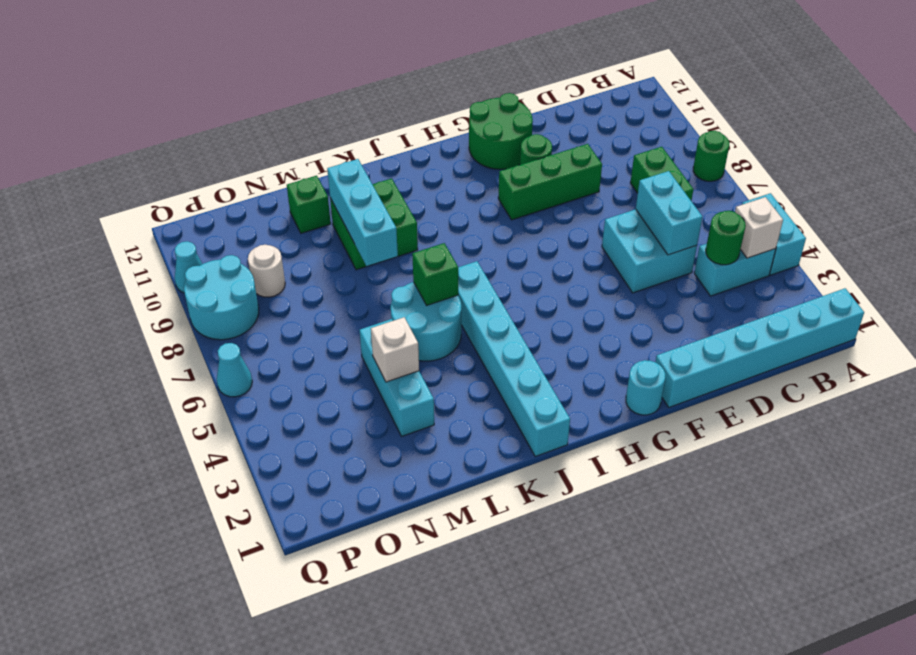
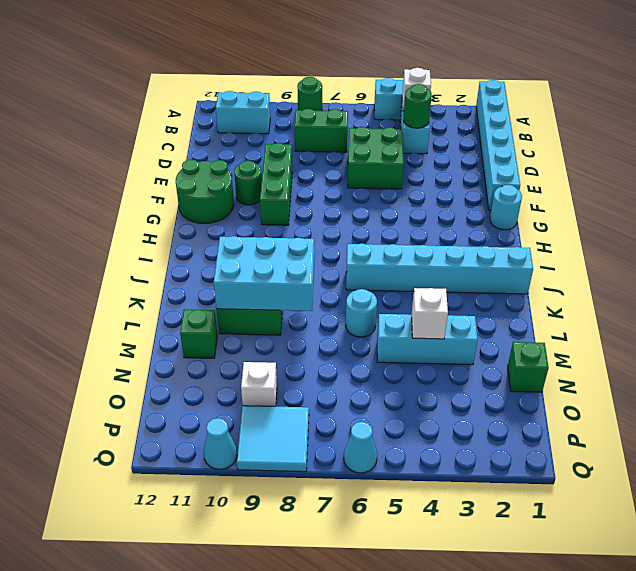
cyan brick D5:E6 level 1 -> green brick D5:E6 level 1
cyan brick D5:D6 level 2 -> cyan brick B10:B11 level 1
cyan round brick K5:L6 level 1 -> cyan round brick L6 level 1
green brick K6 level 2 -> green brick N1 level 1
cyan brick L8:L10 level 2 -> cyan brick K8:L10 level 2
white round brick O9 level 1 -> white brick O9 level 1
cyan round brick P8:Q9 level 1 -> cyan tile P8:Q9 level 1

